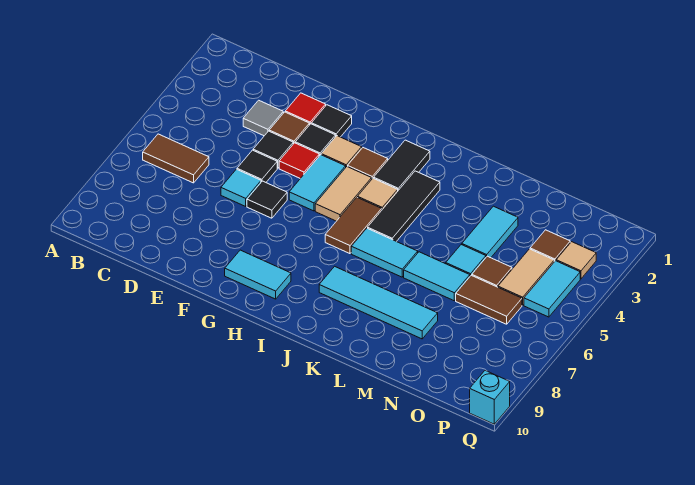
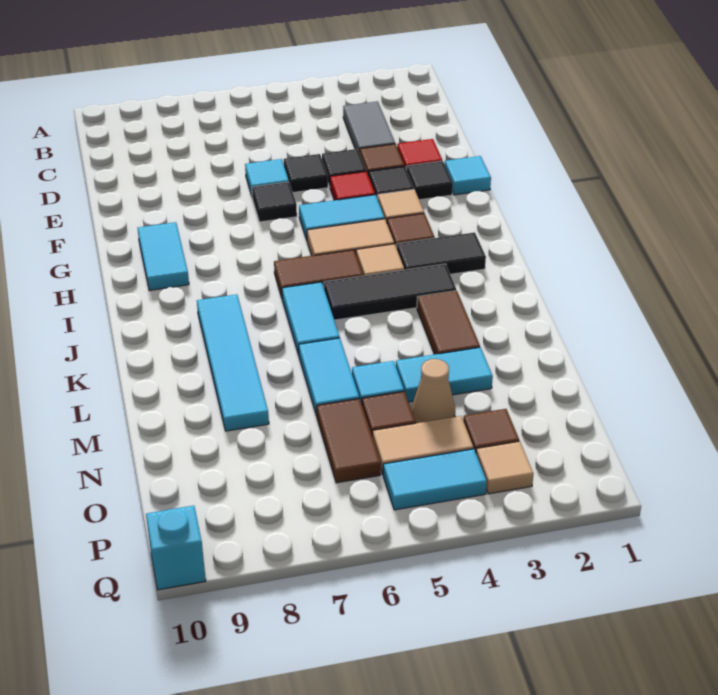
brown tile B6:C6 level 1 -> brown tile K3:L3 level 1
grey tile D3 level 1 -> grey tile C3:D3 level 1
none -> cyan tile F1 level 1
none -> tan cone N4 level 1

